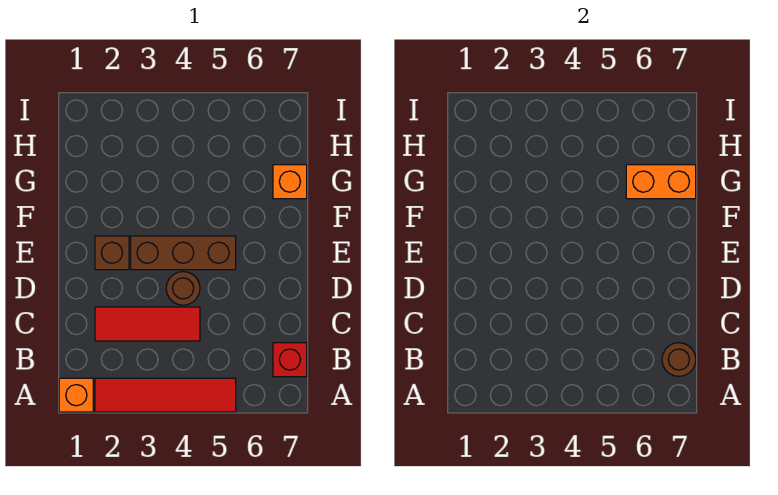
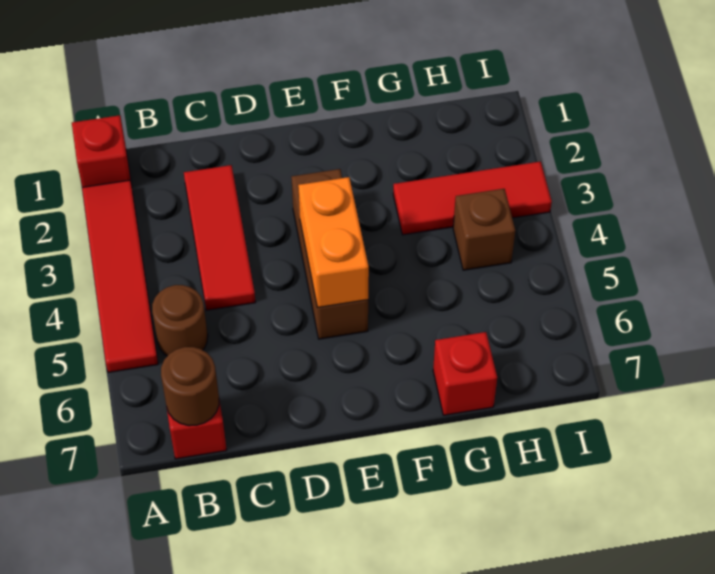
orange brick A1 level 1 -> red brick A1 level 1
brown round brick D4 level 1 -> brown round brick B5 level 1
brown brick E2 level 1 -> brown brick H4 level 1
none -> red tile G3:I3 level 1
orange brick G6:G7 level 2 -> orange brick E4:E5 level 2
orange brick G7 level 1 -> red brick G7 level 1

